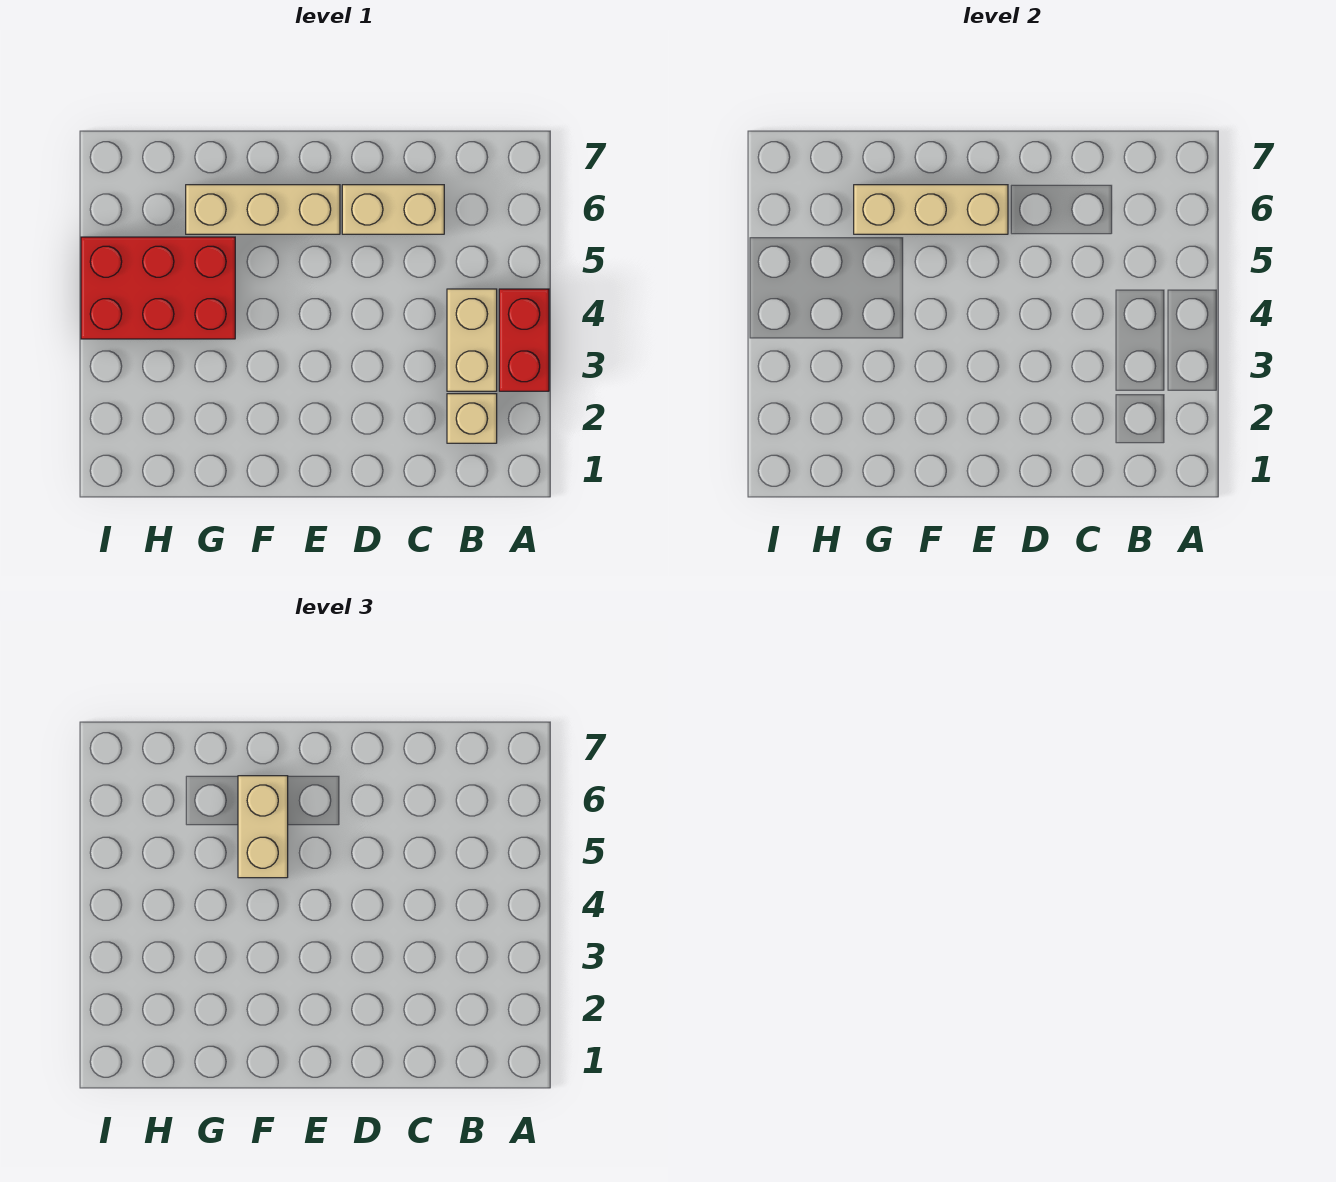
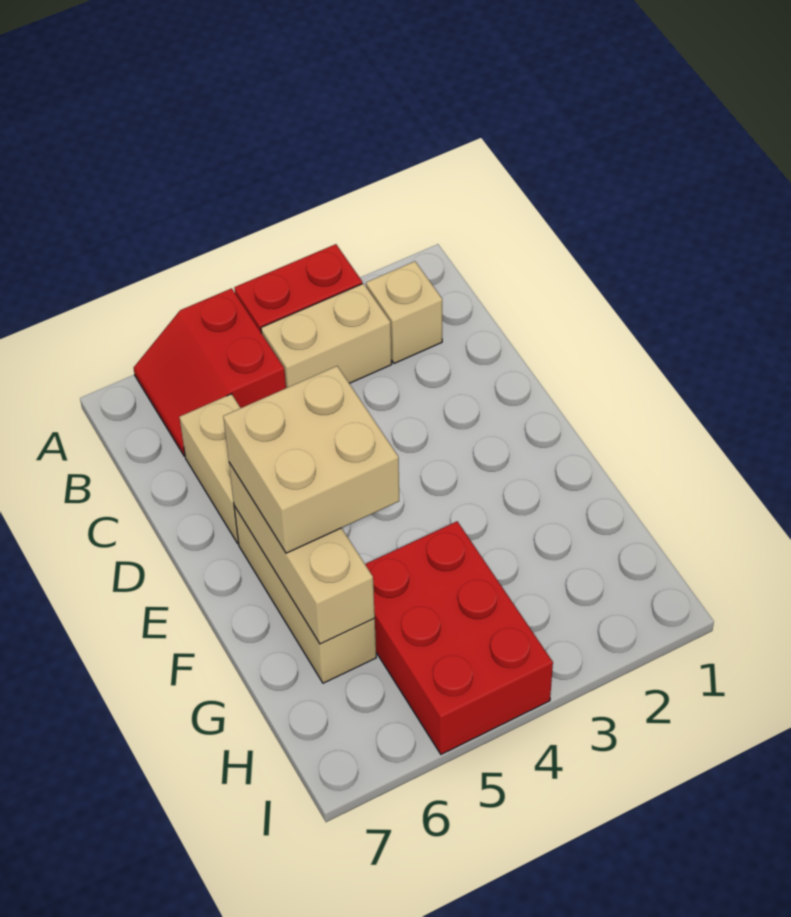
none -> red slope A5:B6 level 1 top 5
tan brick F5:F6 level 3 -> tan brick E5:F6 level 3

